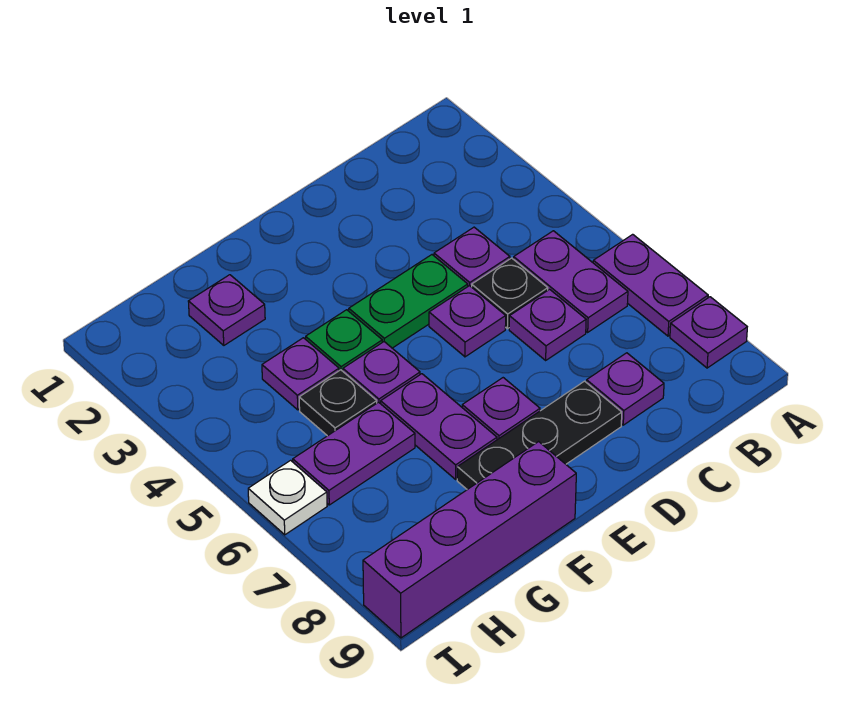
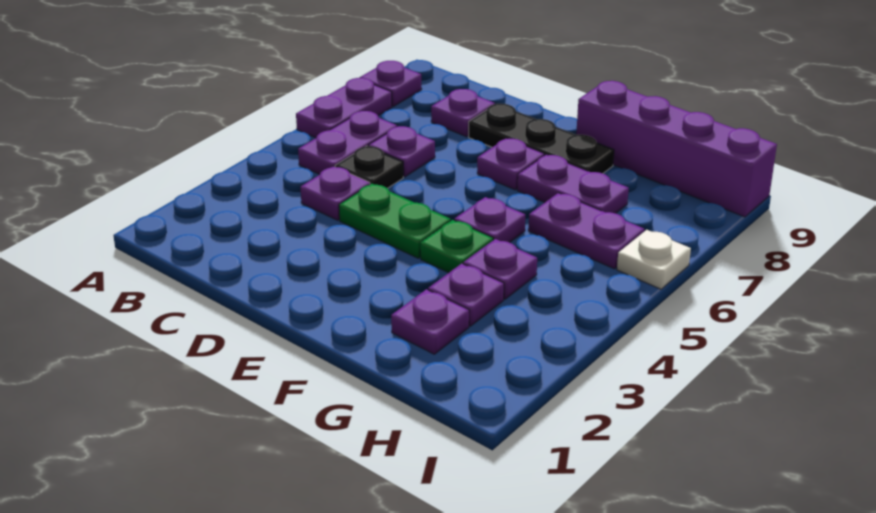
purple plate D5 level 1 -> purple plate G3 level 1
purple plate F6:F7 level 1 -> purple plate F7:G7 level 1
black plate G5 level 1 -> none

